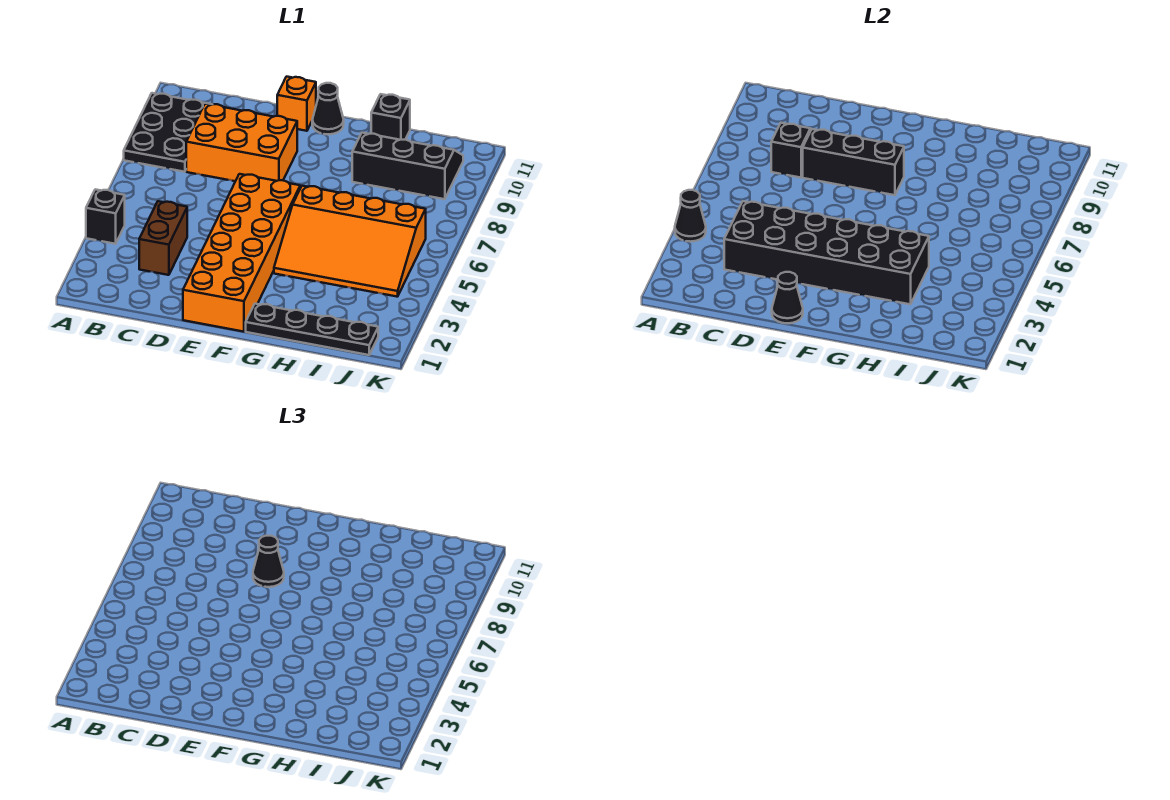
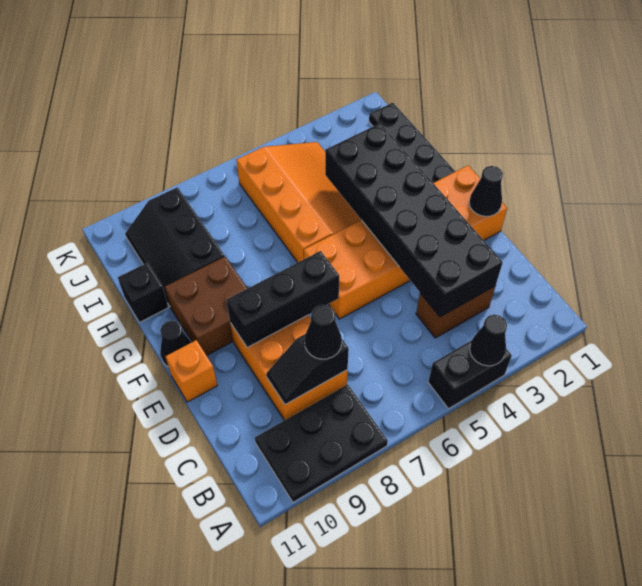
black brick A4 level 1 -> black brick A4:A5 level 1
black brick D8:F8 level 2 -> black brick E7:E9 level 2
black cone E8 level 3 -> black cone C8 level 3
none -> brown brick F9:G10 level 1

